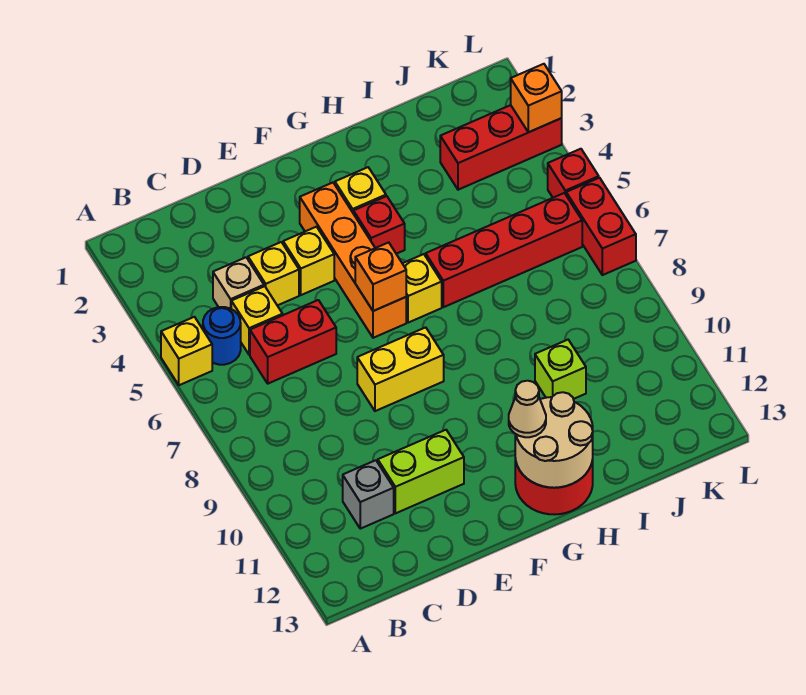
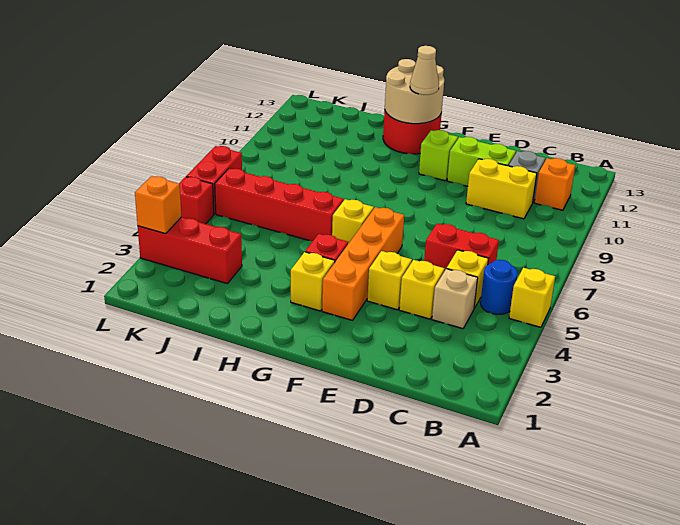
yellow brick E8:F8 level 1 -> yellow brick C10:D10 level 1
orange brick F6 level 2 -> orange brick B11 level 1
lime brick I10 level 1 -> lime brick F11 level 1

